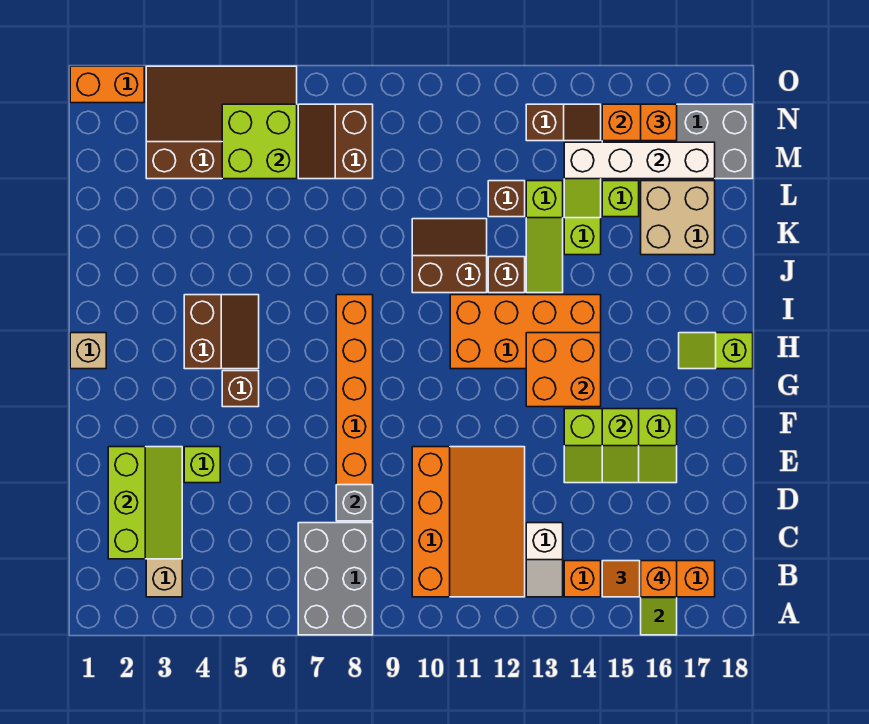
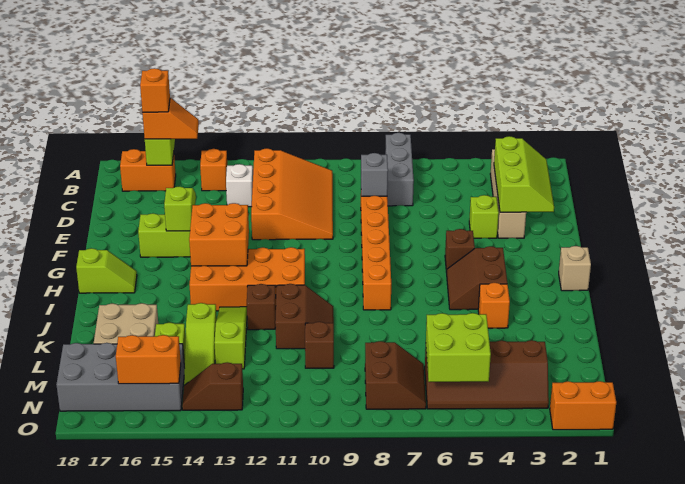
grey brick A7:C8 level 1 -> grey brick A7:C7 level 1
orange slope B10:E12 level 1 top 10 -> orange slope B10:E12 level 1 top 12
lime slope C2:E3 level 2 top 2 -> lime slope C2:E3 level 2 top 3
brown slope J10:K11 level 1 top J -> brown slope J10:K11 level 1 top 11
brown brick L12 level 1 -> brown brick L10 level 1
brown slope M3:O6 level 1 top M -> brown slope M3:N6 level 1 top M
white brick M14:M17 level 2 -> none
orange brick N16 level 3 -> orange brick J4 level 1

